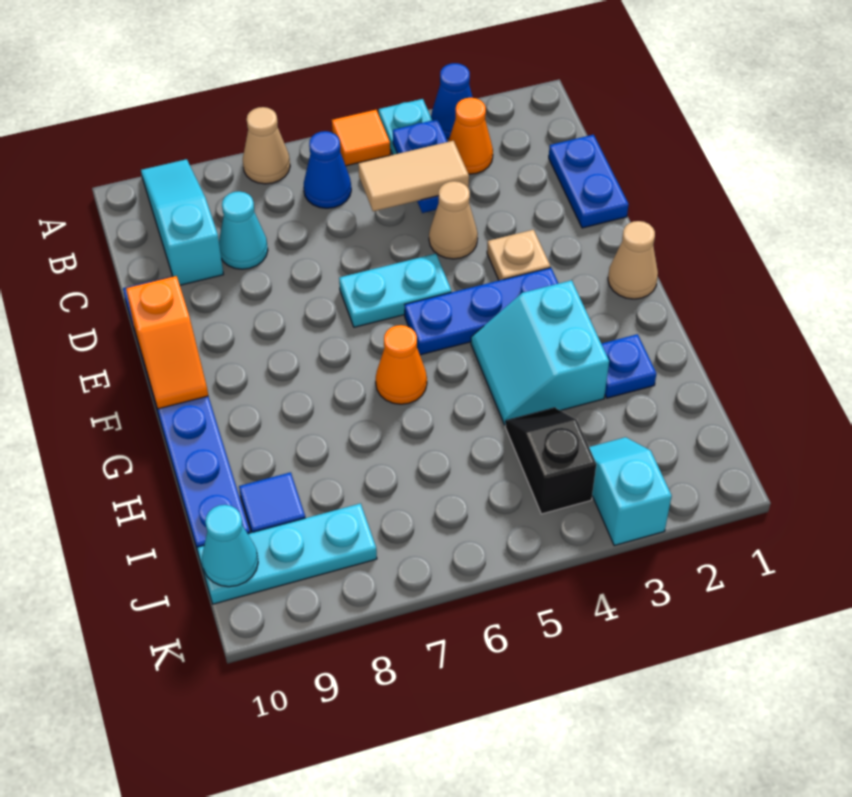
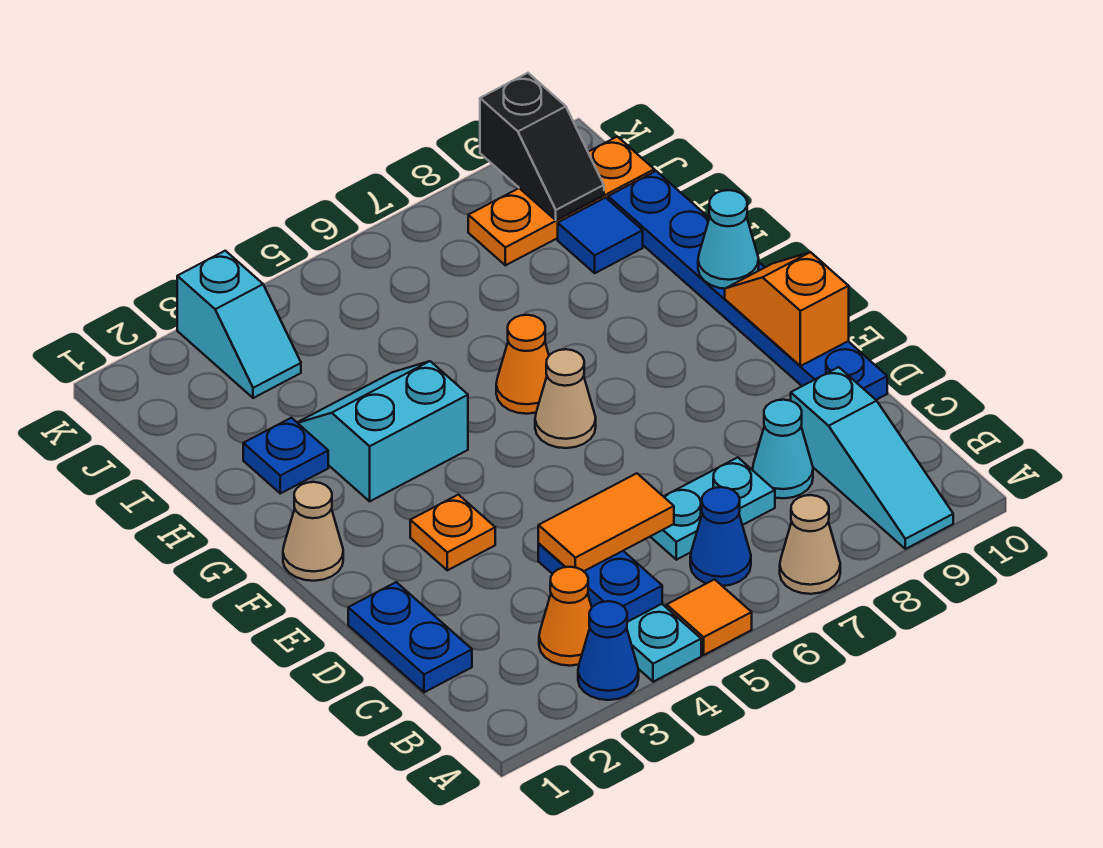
tan tile C4:C5 level 3 -> orange tile C4:C5 level 3
tan cone D4 level 1 -> tan cone F6 level 1
tan plate E3 level 1 -> orange plate E3 level 1
cyan plate E5:E6 level 1 -> cyan plate C6:C7 level 1
blue plate F3:F5 level 1 -> none
cyan slope G3:H4 level 1 top 3 -> cyan slope G3:H4 level 1 top G
black slope I4:J4 level 1 top J -> black slope J9:K9 level 2 top K
cyan plate J8:J10 level 1 -> orange plate J8:J10 level 1
cyan cone J10 level 2 -> cyan cone G10 level 2

